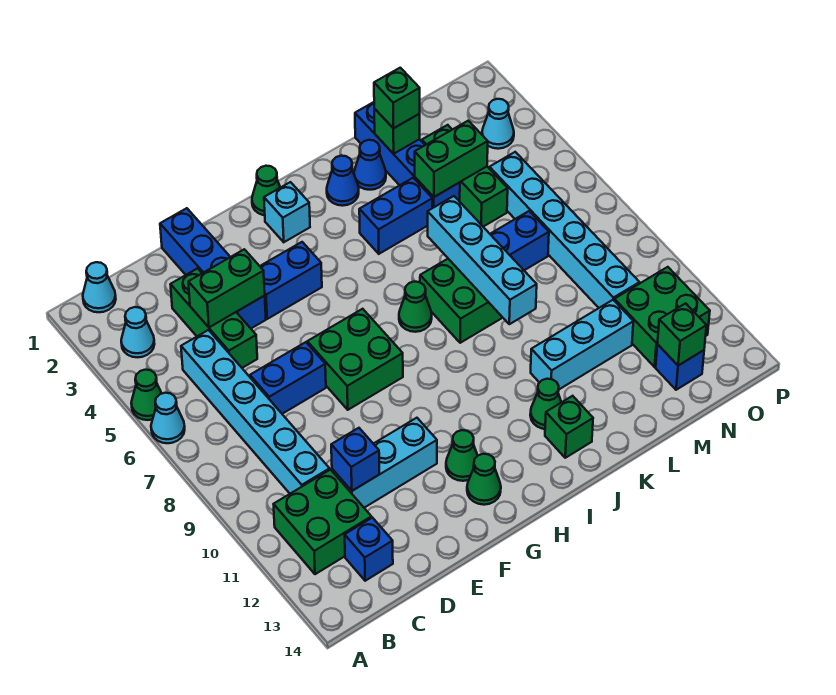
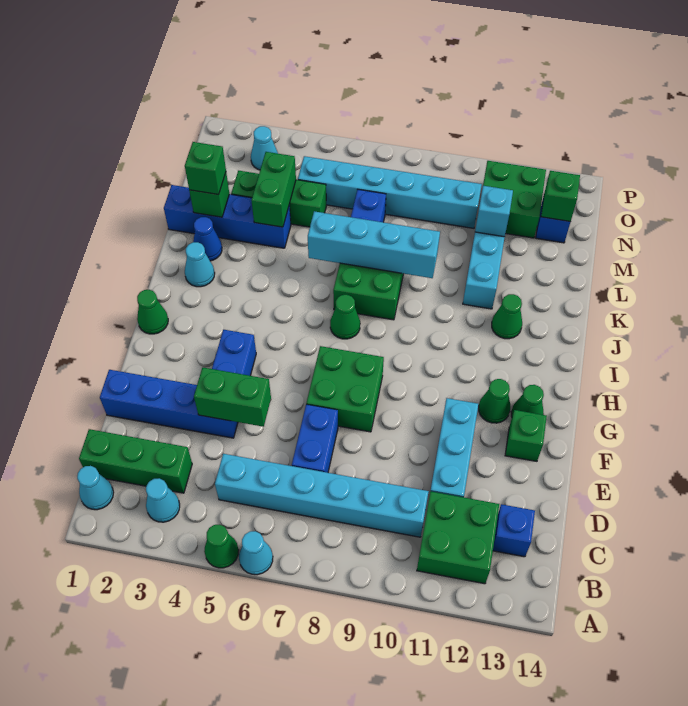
green brick D3:D5 level 1 -> green brick C1:C3 level 1
green brick D4:E4 level 2 -> green brick E4:E5 level 2
blue brick D11 level 2 -> none
cyan brick H2 level 1 -> cyan brick M11 level 2
blue cone J2 level 1 -> cyan cone J2 level 1
blue brick J4:K4 level 1 -> none
green brick J13 level 1 -> green brick F13 level 1

